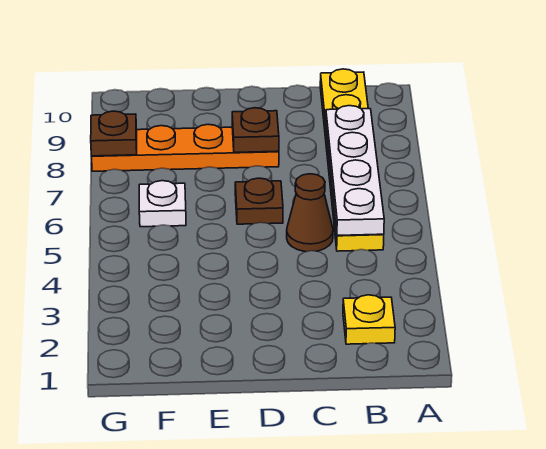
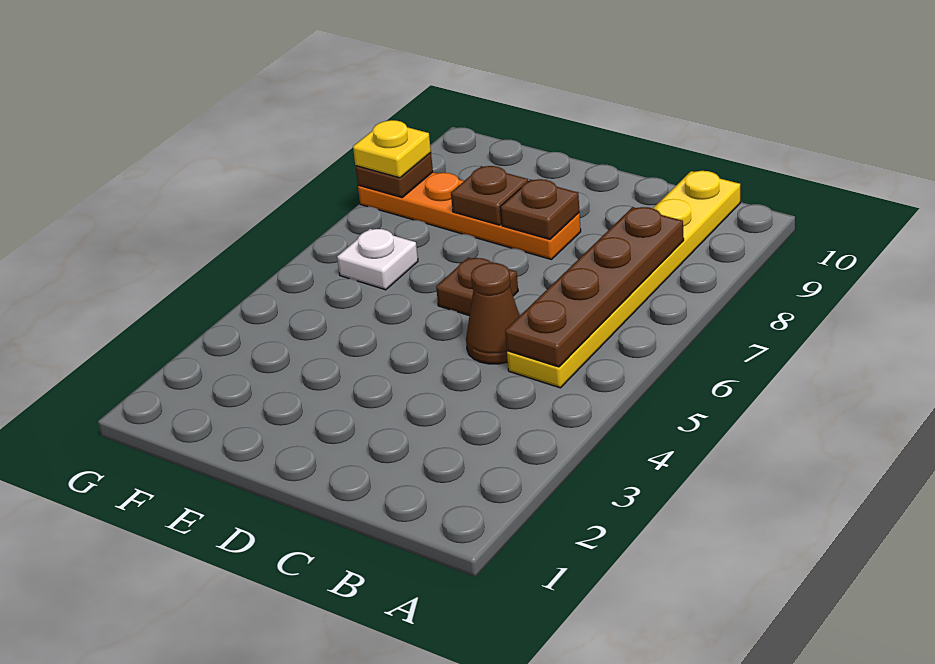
yellow plate B2 level 1 -> yellow plate G8 level 3
white plate B5:B8 level 2 -> brown plate B5:B8 level 2
none -> brown plate E8 level 2

